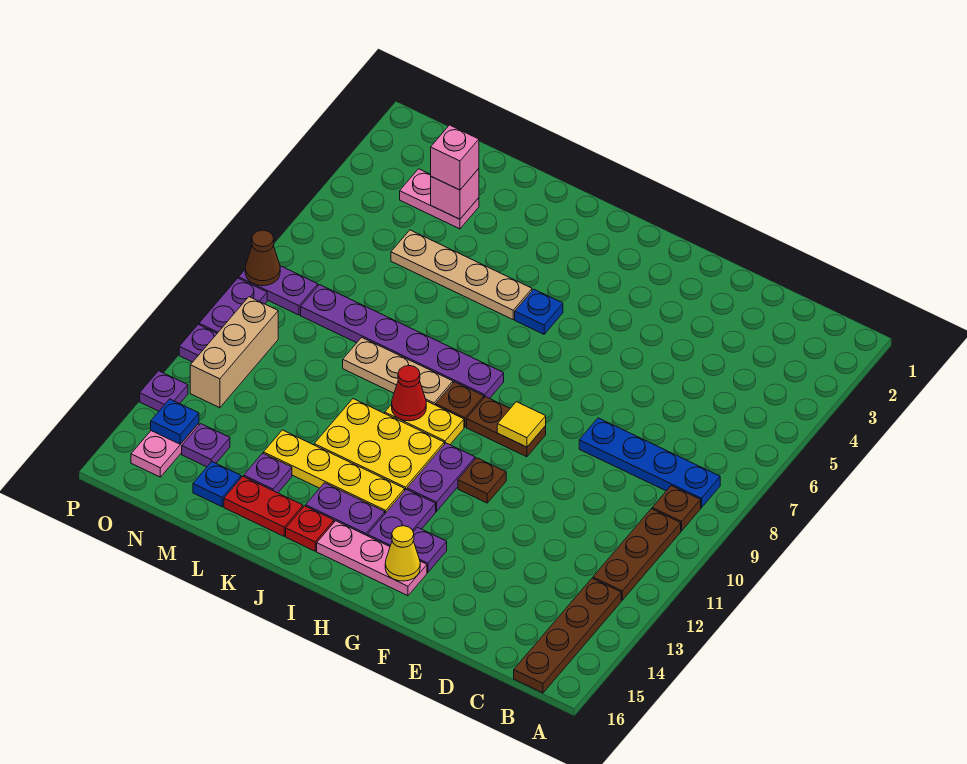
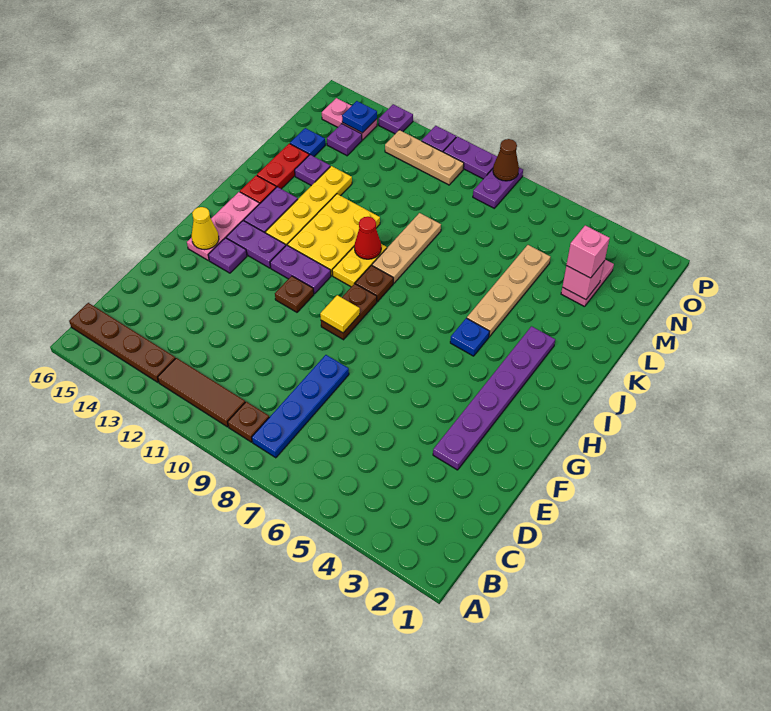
brown plate B10:B12 level 1 -> brown tile B10:B12 level 1
purple plate I8:N8 level 1 -> purple plate E3:J3 level 1
tan brick O10:O12 level 1 -> tan plate O10:O12 level 1

